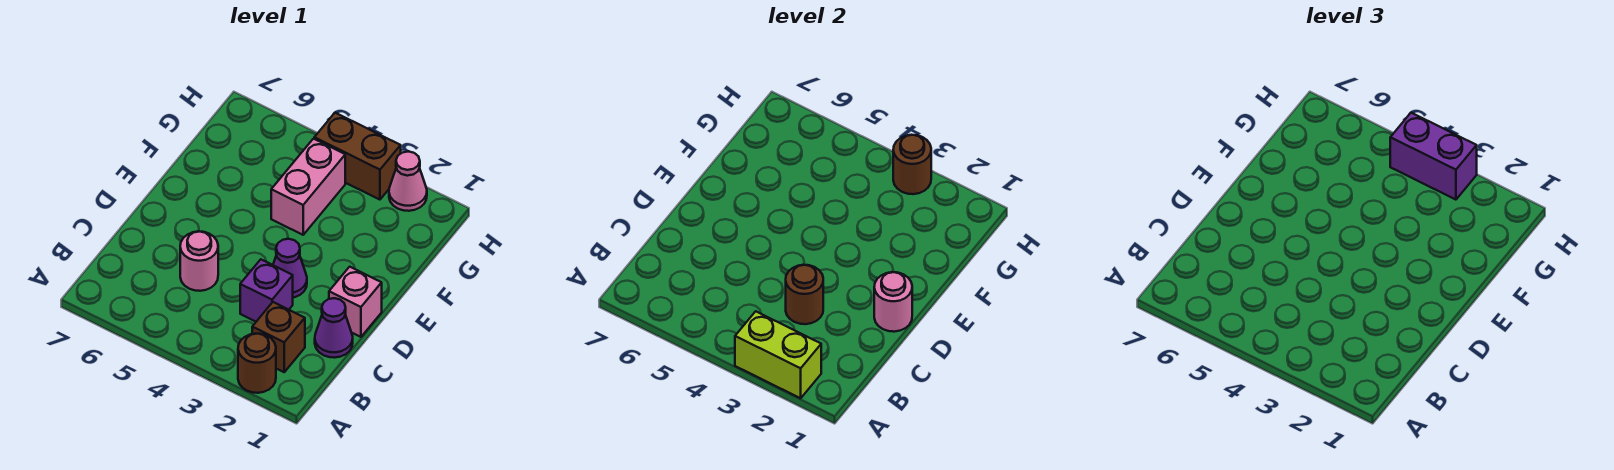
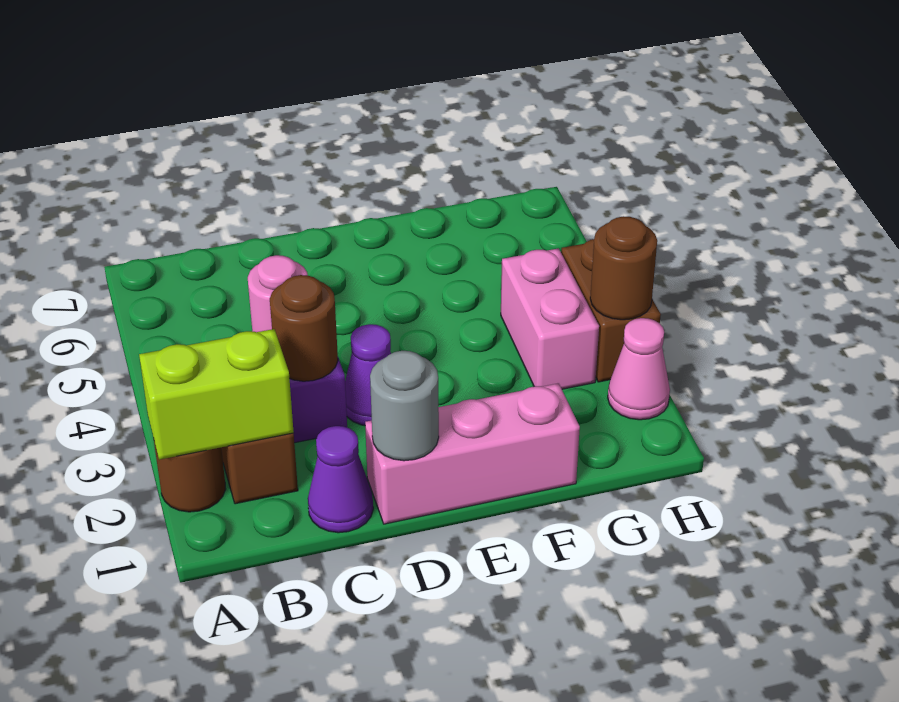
lime brick A2:A3 level 2 -> lime brick A2:B2 level 2
pink brick D1 level 1 -> pink brick D1:F1 level 1
pink round brick D1 level 2 -> grey round brick D1 level 2
pink brick F4:G4 level 1 -> pink brick G3:G4 level 1
purple brick H3:H4 level 3 -> none

